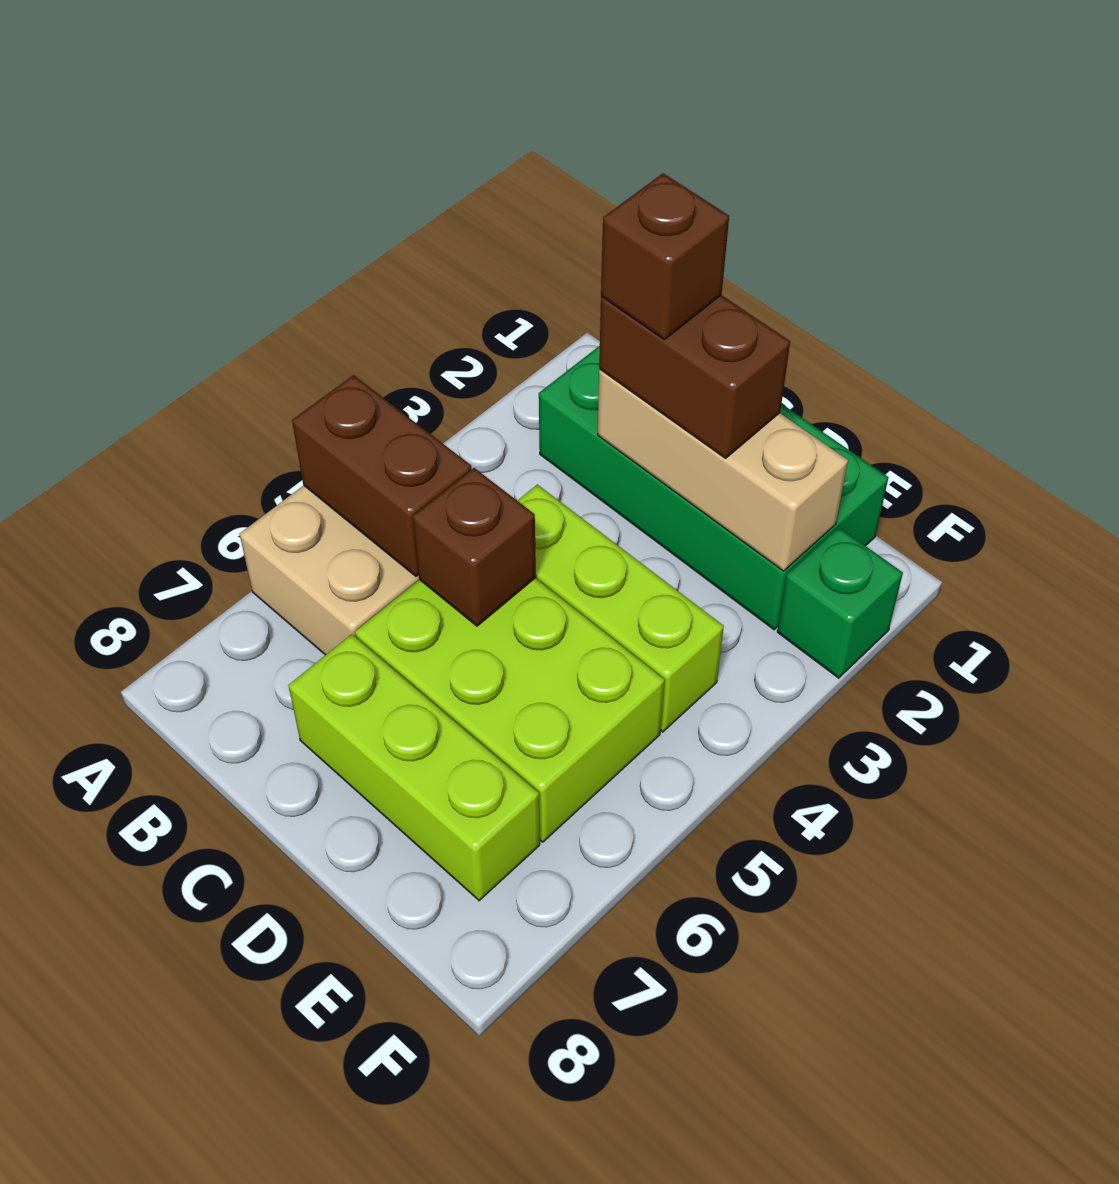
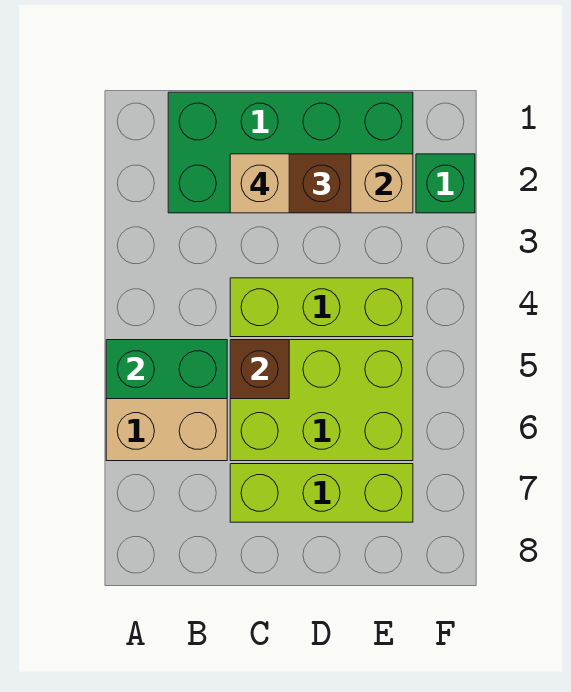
brown brick A5:B5 level 2 -> green brick A5:B5 level 2
brown brick C2 level 4 -> tan brick C2 level 4

